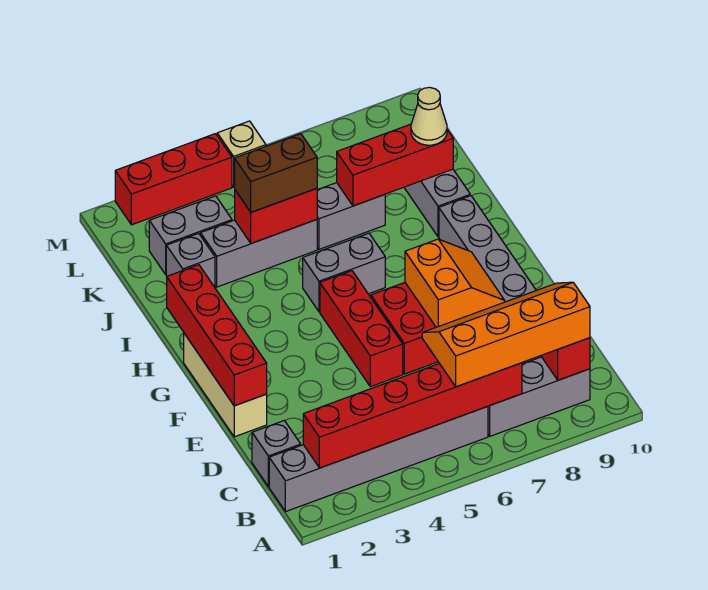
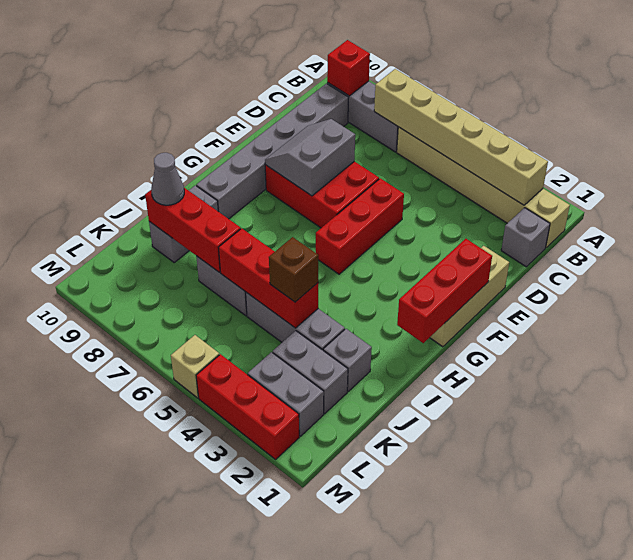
grey brick B1:B6 level 1 -> tan brick B1:B6 level 1
red brick B2:B7 level 2 -> tan brick B2:B7 level 2
orange slope B6:C9 level 3 top B -> none
red brick E1:H1 level 2 -> red brick F1:H1 level 2
orange slope E7:F8 level 2 top 7 -> grey slope E7:F8 level 2 top 7
grey brick H5:H6 level 1 -> grey brick L2:L3 level 1
red brick J4:J5 level 2 -> red brick J4:J6 level 2
brown brick J4:J5 level 3 -> brown brick J4 level 3
tan cone J9 level 3 -> grey cone J9 level 3

